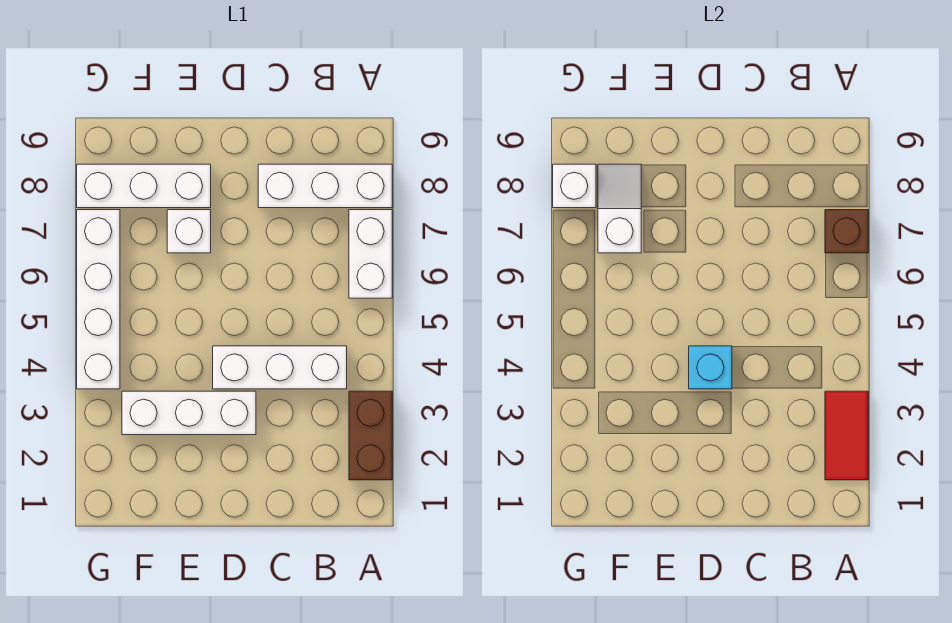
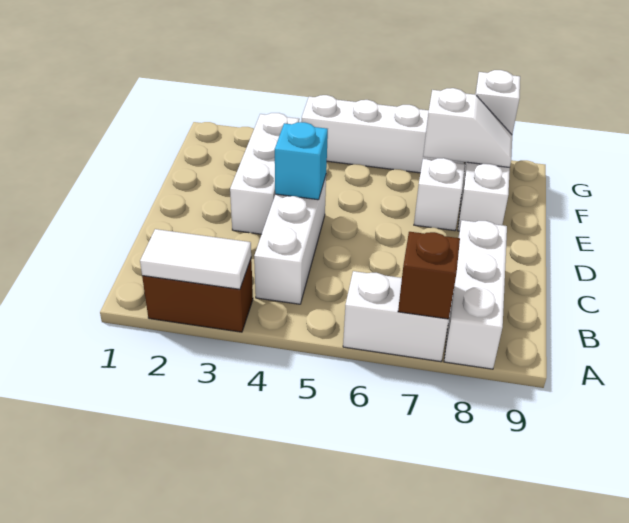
red tile A2:A3 level 2 -> white tile A2:A3 level 2

